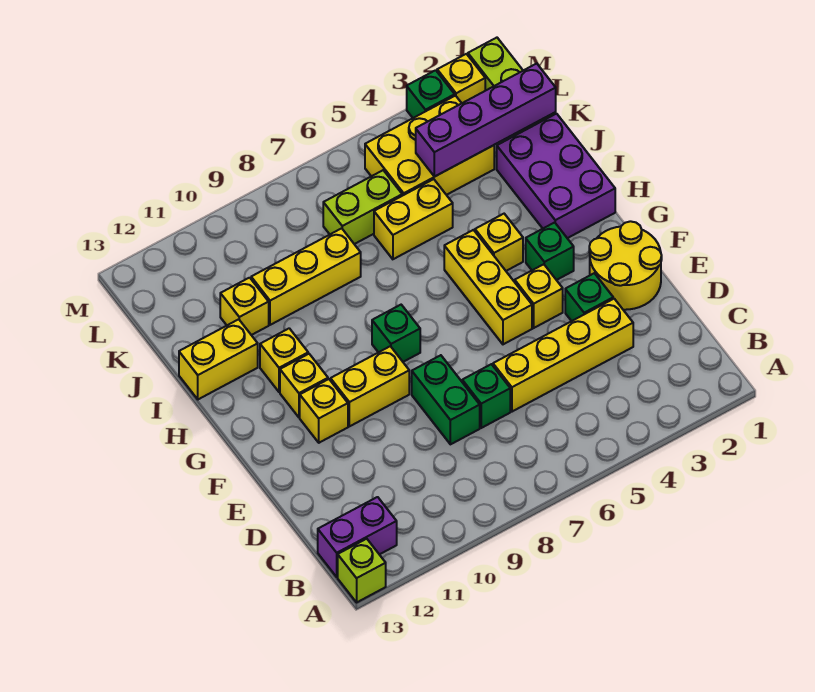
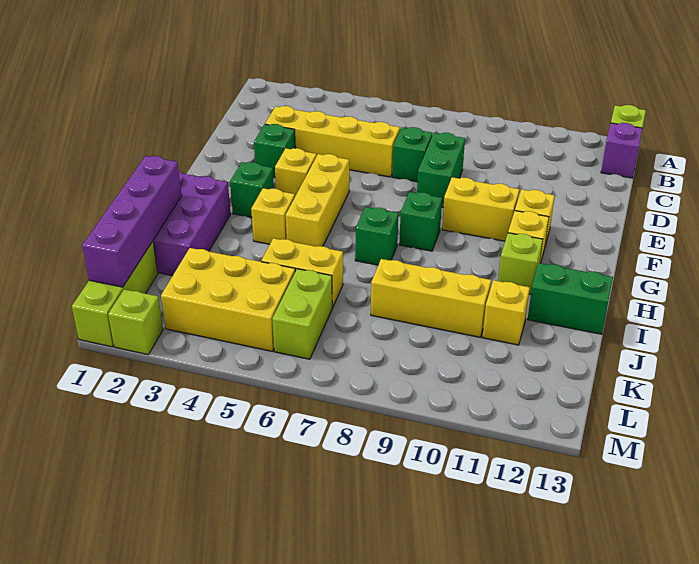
purple brick B12:B13 level 1 -> purple brick B13 level 1
yellow round brick E1:F2 level 1 -> none
yellow brick H11 level 1 -> lime brick H11 level 1
yellow brick I12:I13 level 1 -> green brick I12:I13 level 1
purple brick K1:K4 level 2 -> purple brick I1:L1 level 2
lime brick K6:K7 level 1 -> lime brick K6:L6 level 1
yellow brick M2 level 1 -> lime brick M2 level 1
green brick M3 level 1 -> green brick H7 level 1

